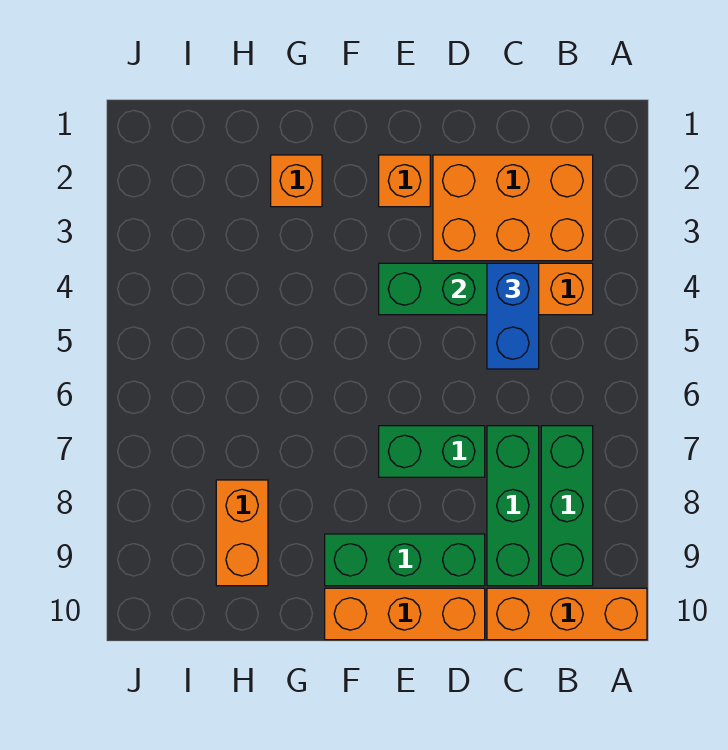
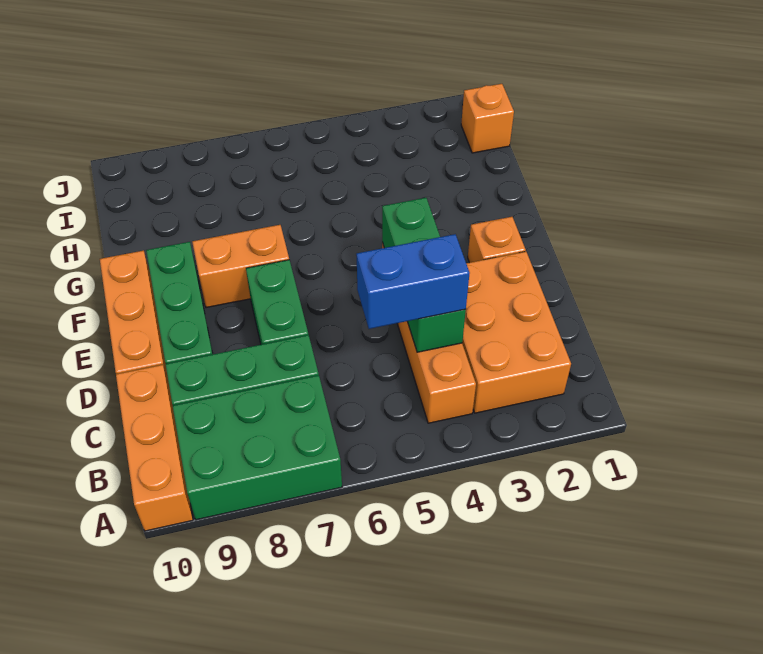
green brick B7:B9 level 1 -> green brick A7:B9 level 1
orange brick G2 level 1 -> orange brick I1 level 1
orange brick H8:H9 level 1 -> orange brick F7:F8 level 1

